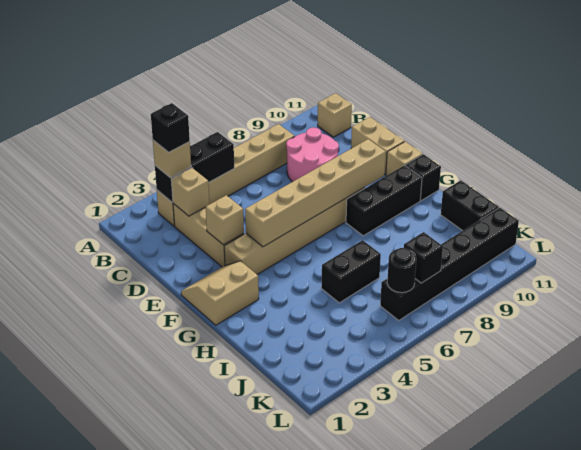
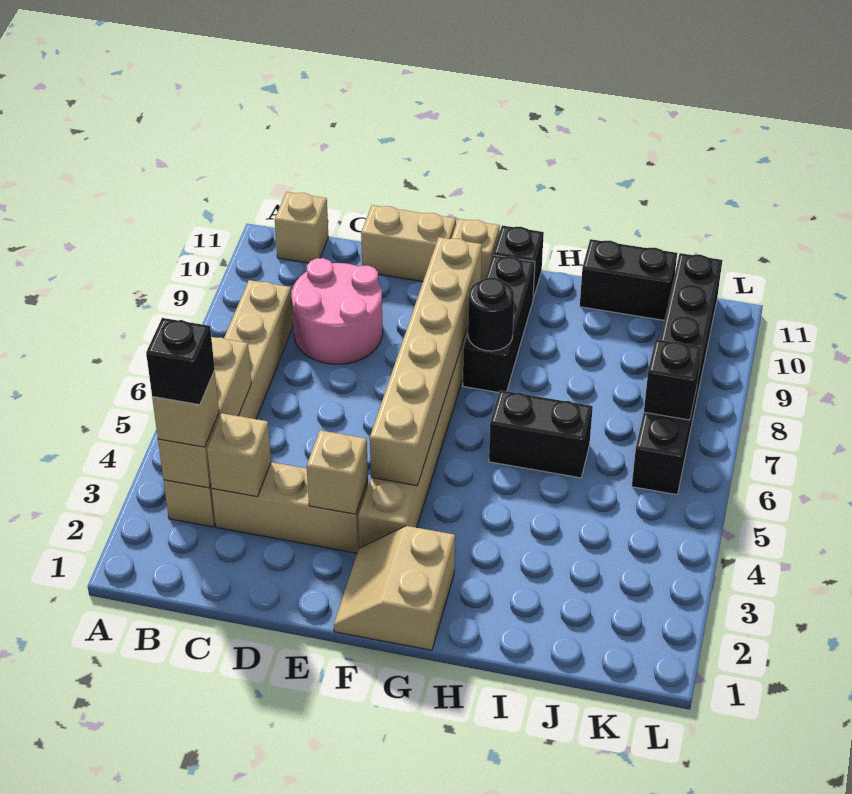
black brick B3:B5 level 2 -> tan brick B3:B5 level 2
black brick I5:I6 level 1 -> black brick H6:I6 level 1
black round brick K6 level 2 -> black round brick G8 level 2

